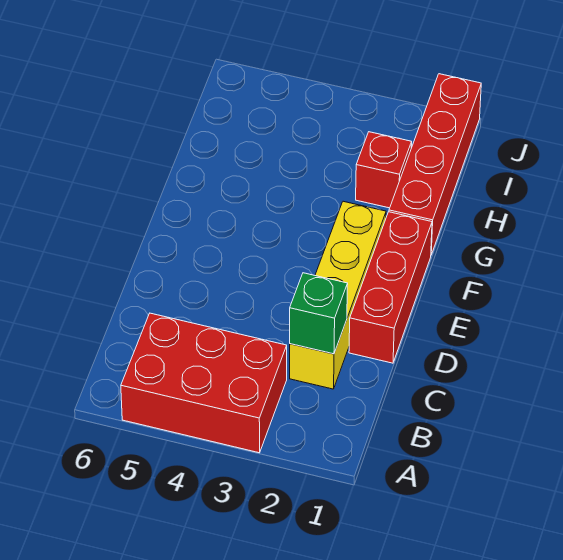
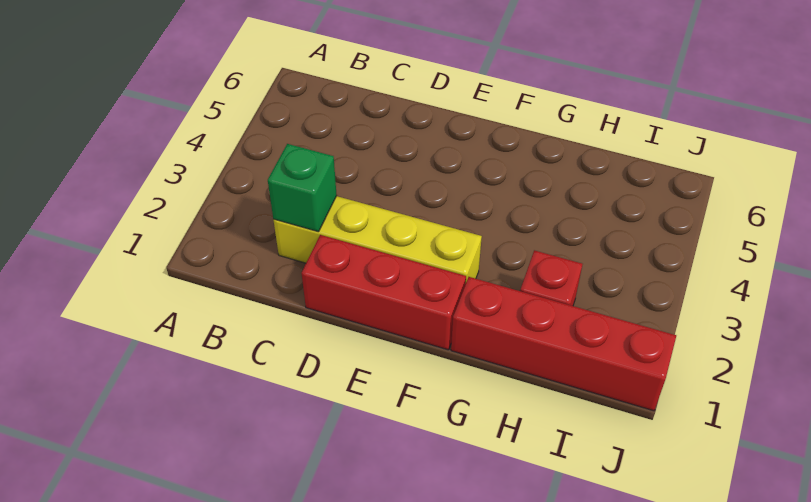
red brick A3:B5 level 1 -> none

